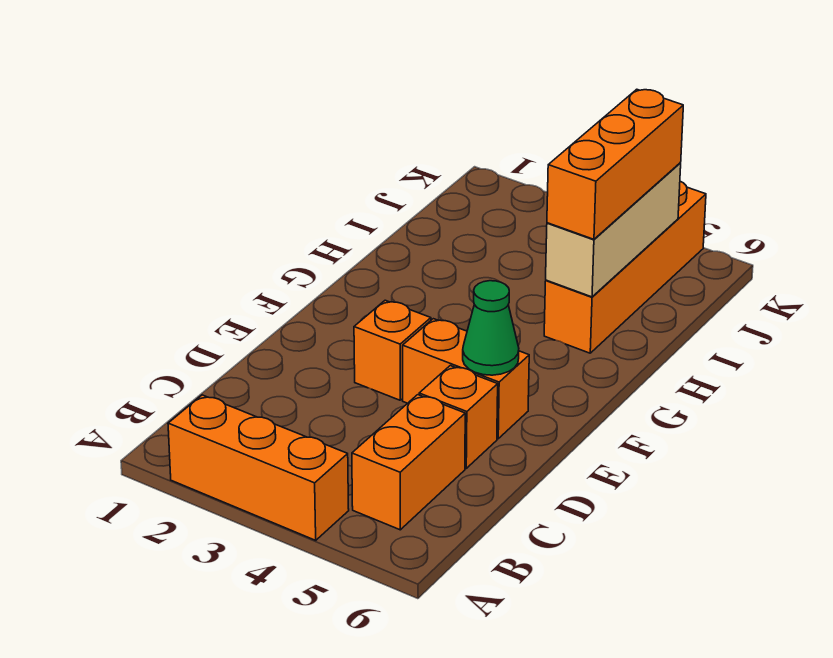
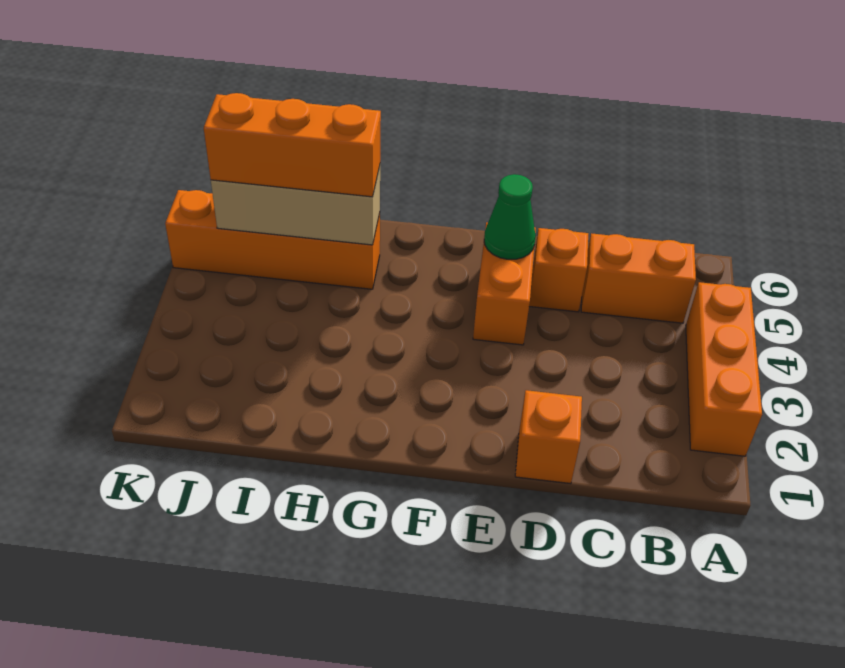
orange brick E3 level 1 -> orange brick D1 level 1

